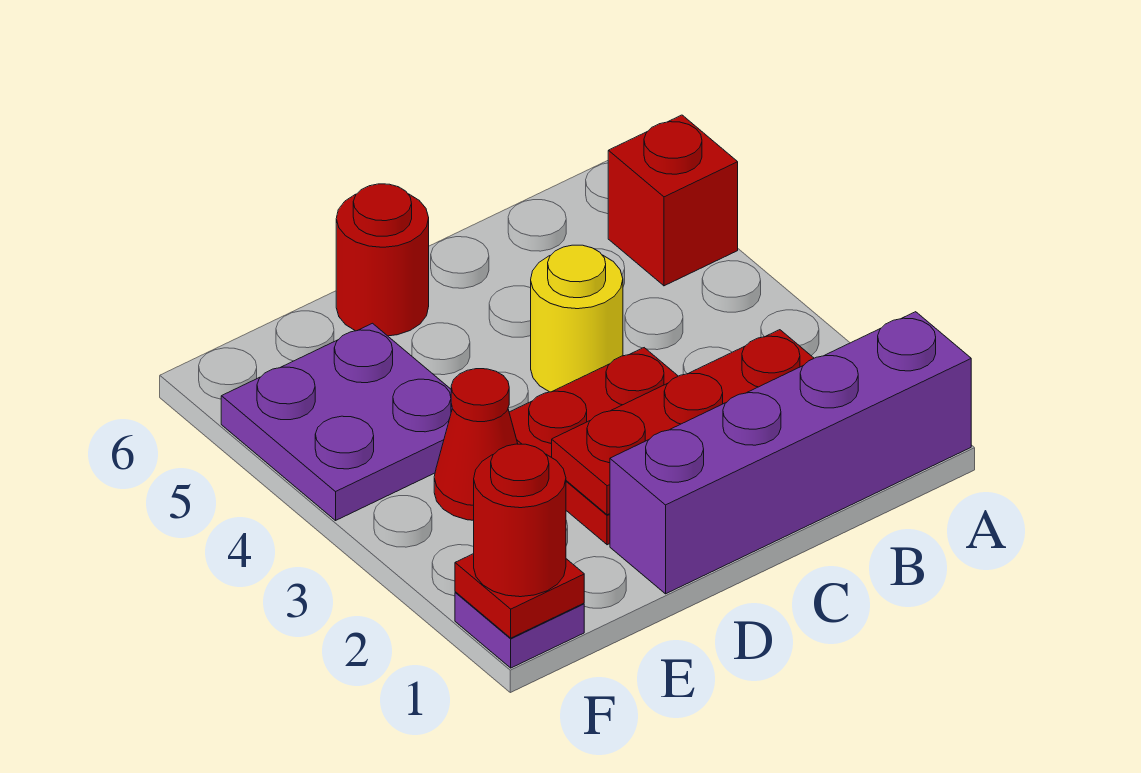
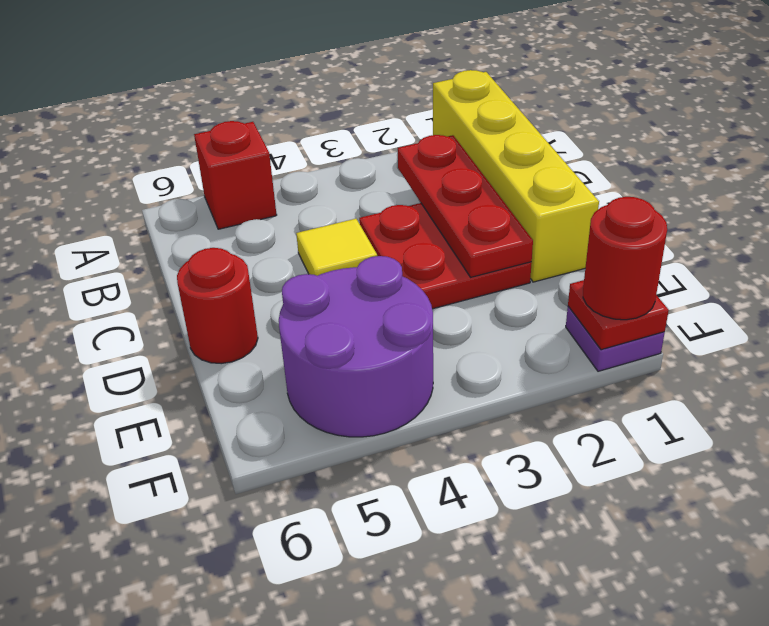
purple brick A1:D1 level 1 -> yellow brick A1:D1 level 1
yellow round brick C4 level 1 -> yellow tile C4 level 1
red cone E3 level 1 -> none
purple plate E4:F5 level 1 -> purple round brick E4:F5 level 1

